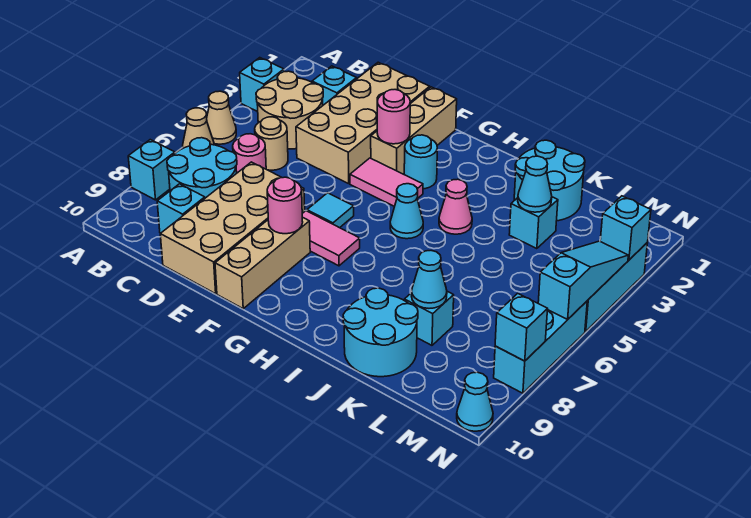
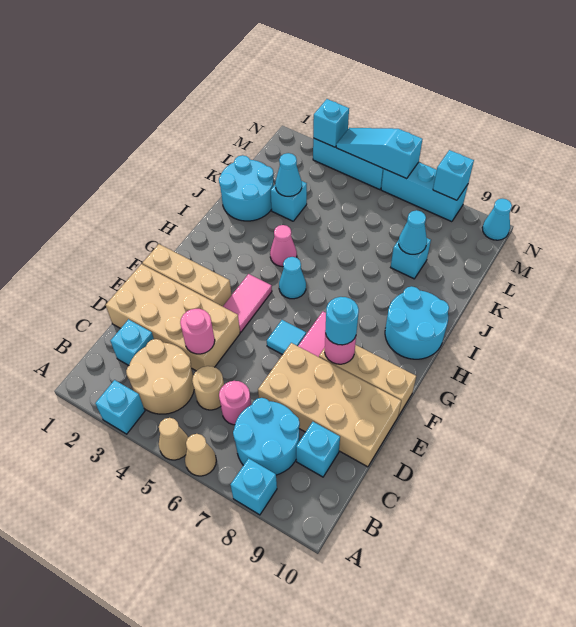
pink round brick F3 level 2 -> pink round brick D4 level 2
cyan round brick G3 level 1 -> cyan round brick F8 level 3
cyan round brick J9:K10 level 1 -> cyan round brick H9:I10 level 1

